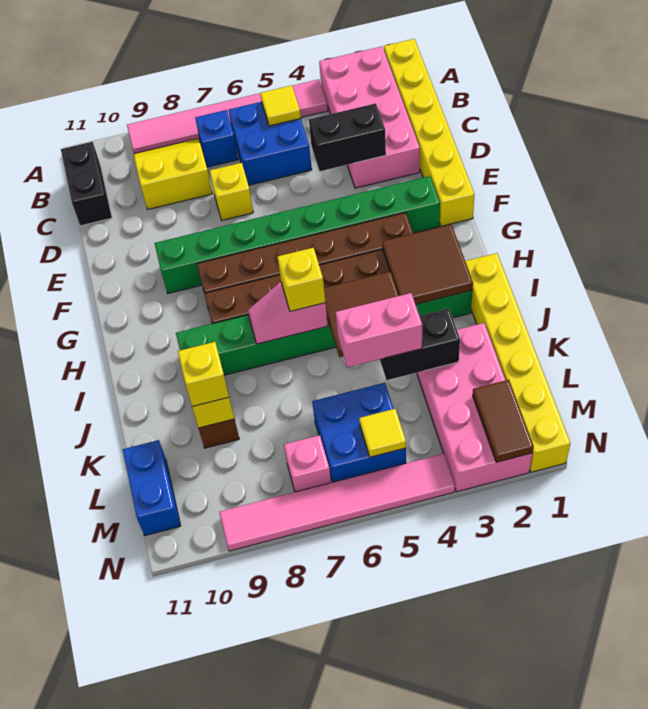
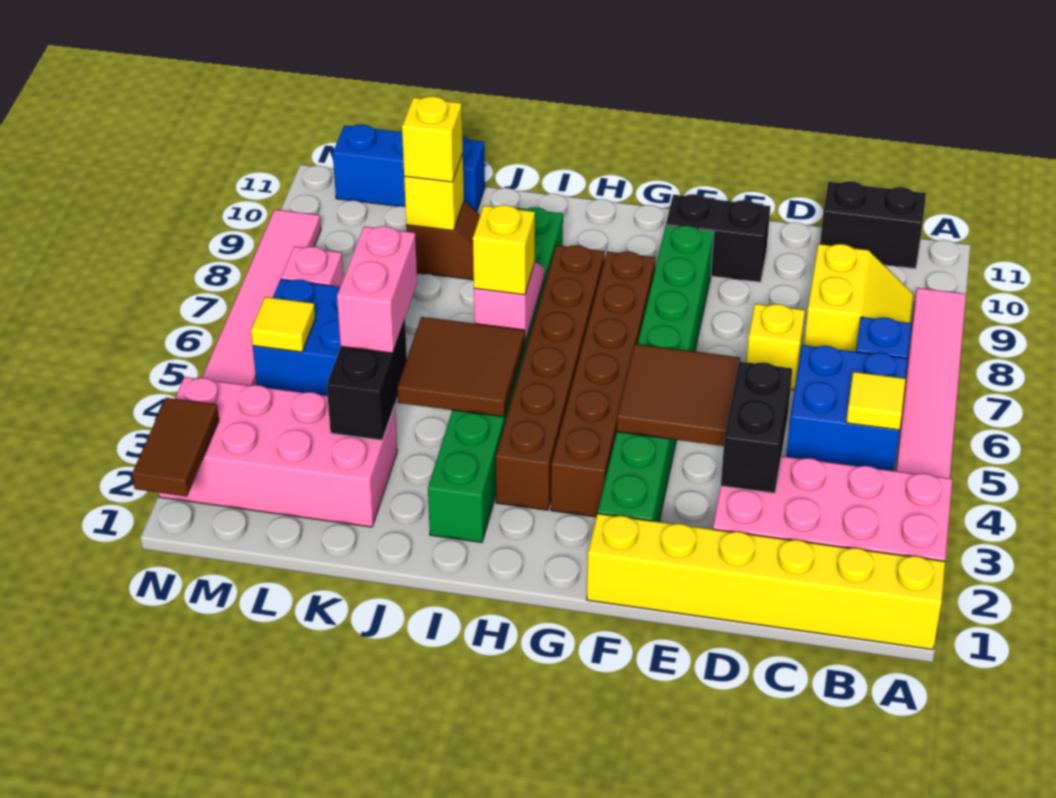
none -> black brick E10:F10 level 1
brown tile H2:I3 level 2 -> brown tile E4:F5 level 2
yellow brick I1:N1 level 1 -> none
blue brick L11:M11 level 1 -> blue brick K11:M11 level 1
brown tile M2:N2 level 2 -> brown tile N1:N2 level 2

